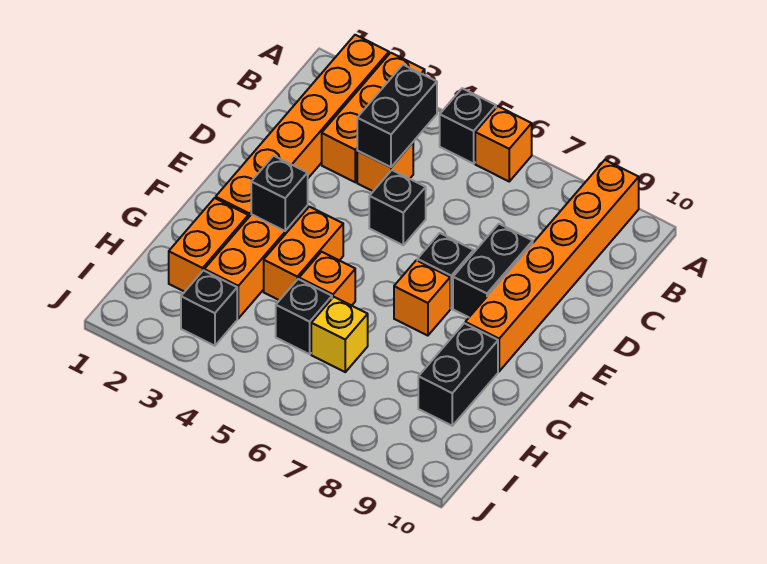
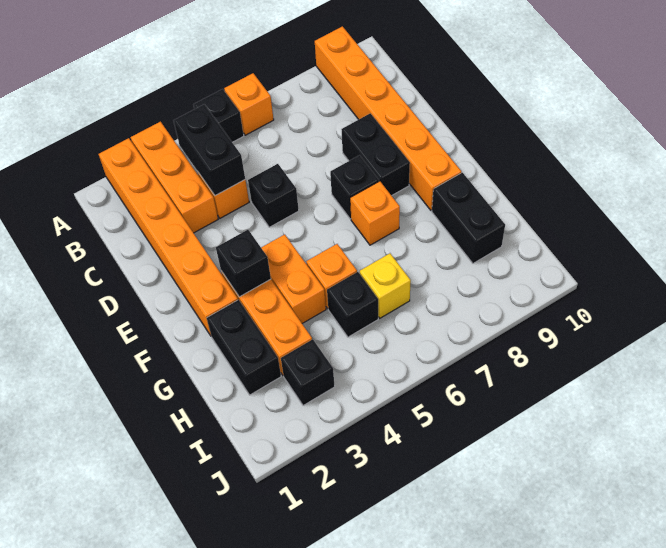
orange brick G2:H2 level 1 -> black brick G2:H2 level 1

